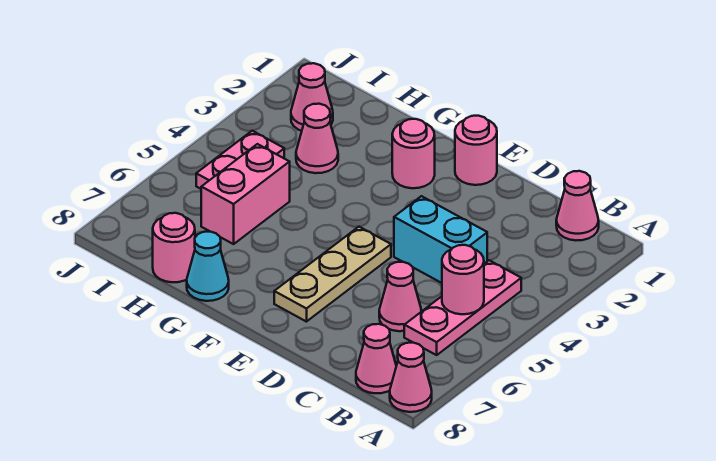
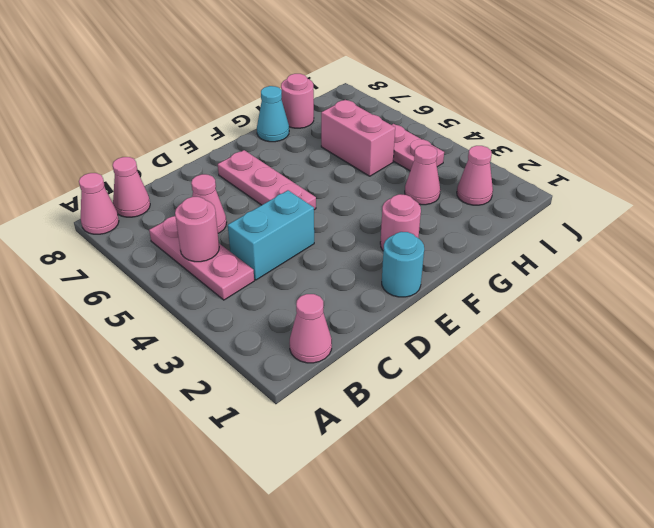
pink round brick E1 level 1 -> cyan round brick E1 level 1
tan plate E5:E7 level 1 -> pink plate E5:E7 level 1

